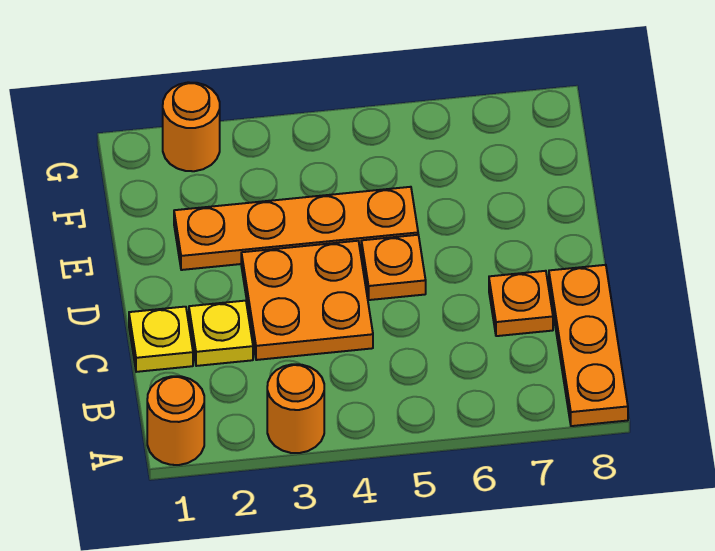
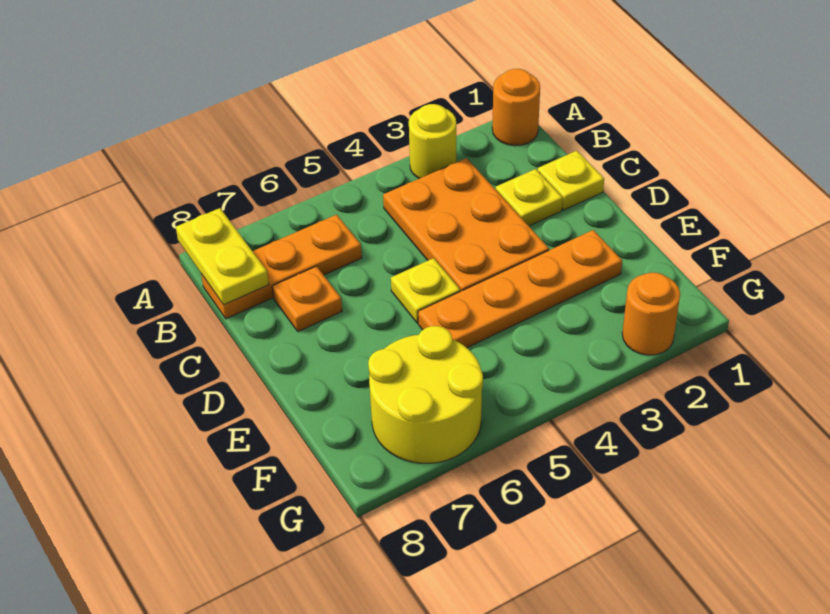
orange round brick A3 level 1 -> yellow round brick A3 level 1
orange plate A8:C8 level 1 -> orange plate B6:B8 level 1
none -> yellow plate A8:B8 level 2
orange plate C3:D4 level 1 -> orange plate B3:D4 level 1
orange plate D5 level 1 -> yellow plate D5 level 1
none -> yellow round brick F6:G7 level 1

